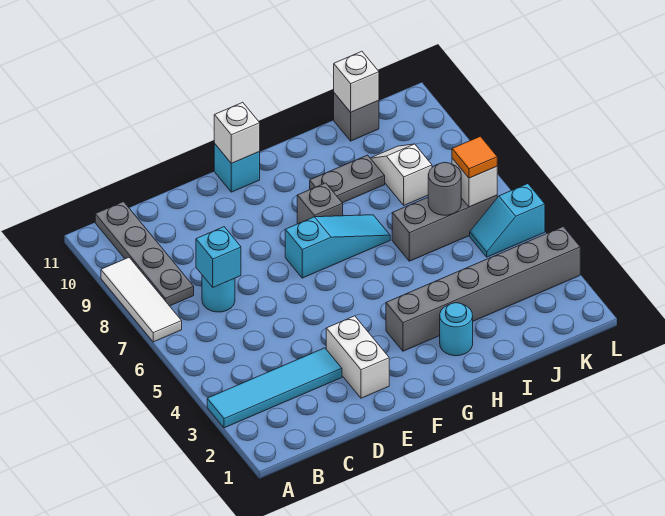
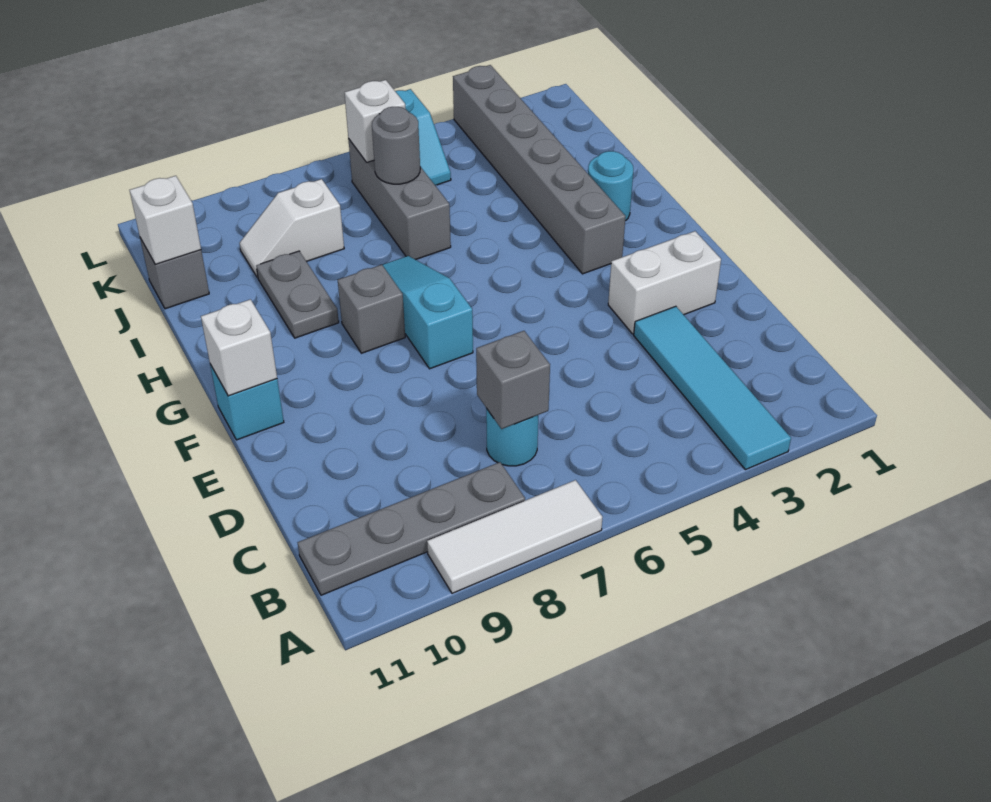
cyan brick C7 level 2 -> grey brick C7 level 2
orange tile K6 level 3 -> none

